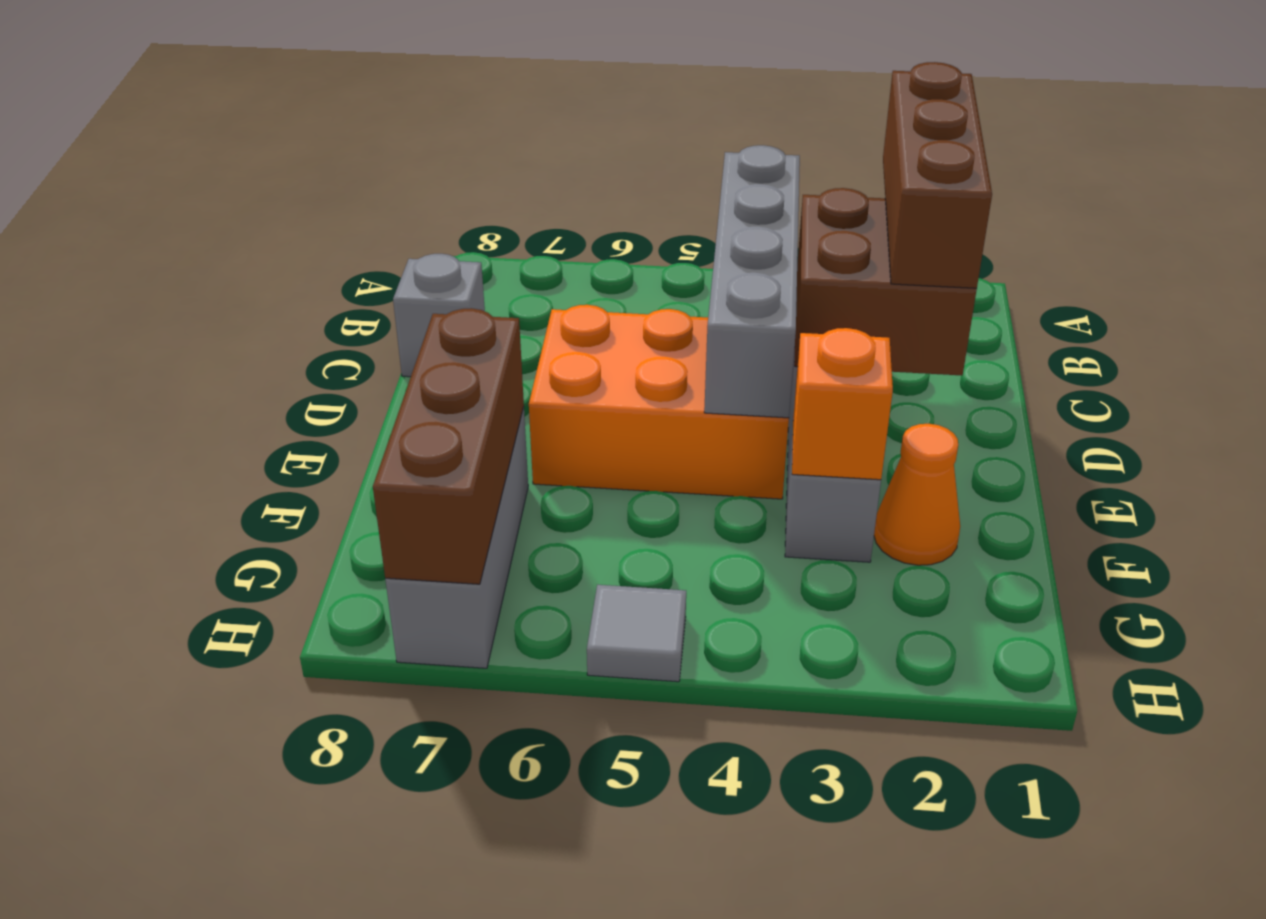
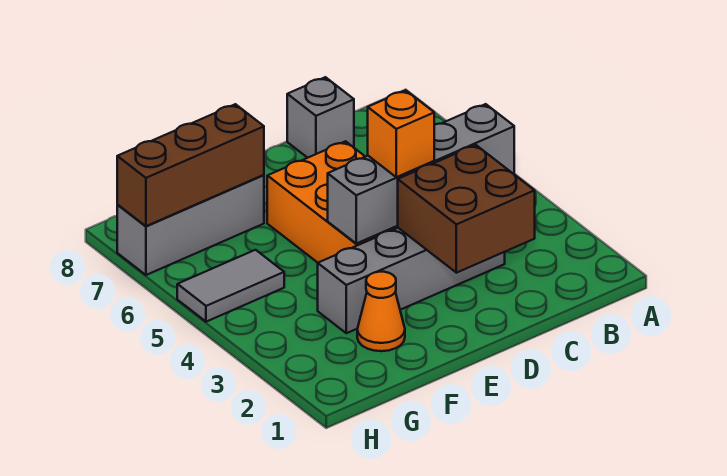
brown brick B2:D2 level 3 -> none
orange brick F3 level 2 -> orange brick D4 level 3
grey tile H5 level 1 -> grey tile G5:H5 level 1

